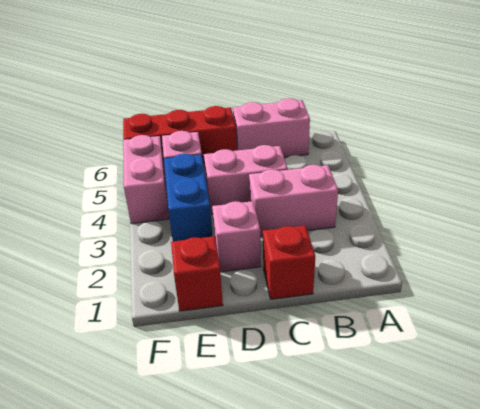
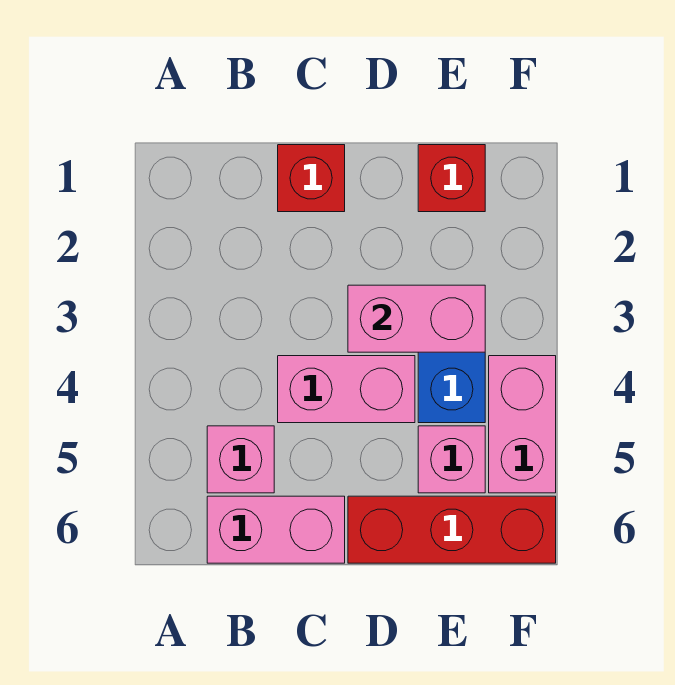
pink brick B3:C3 level 1 -> pink brick D3:E3 level 2
pink brick D2 level 1 -> pink brick B5 level 1

